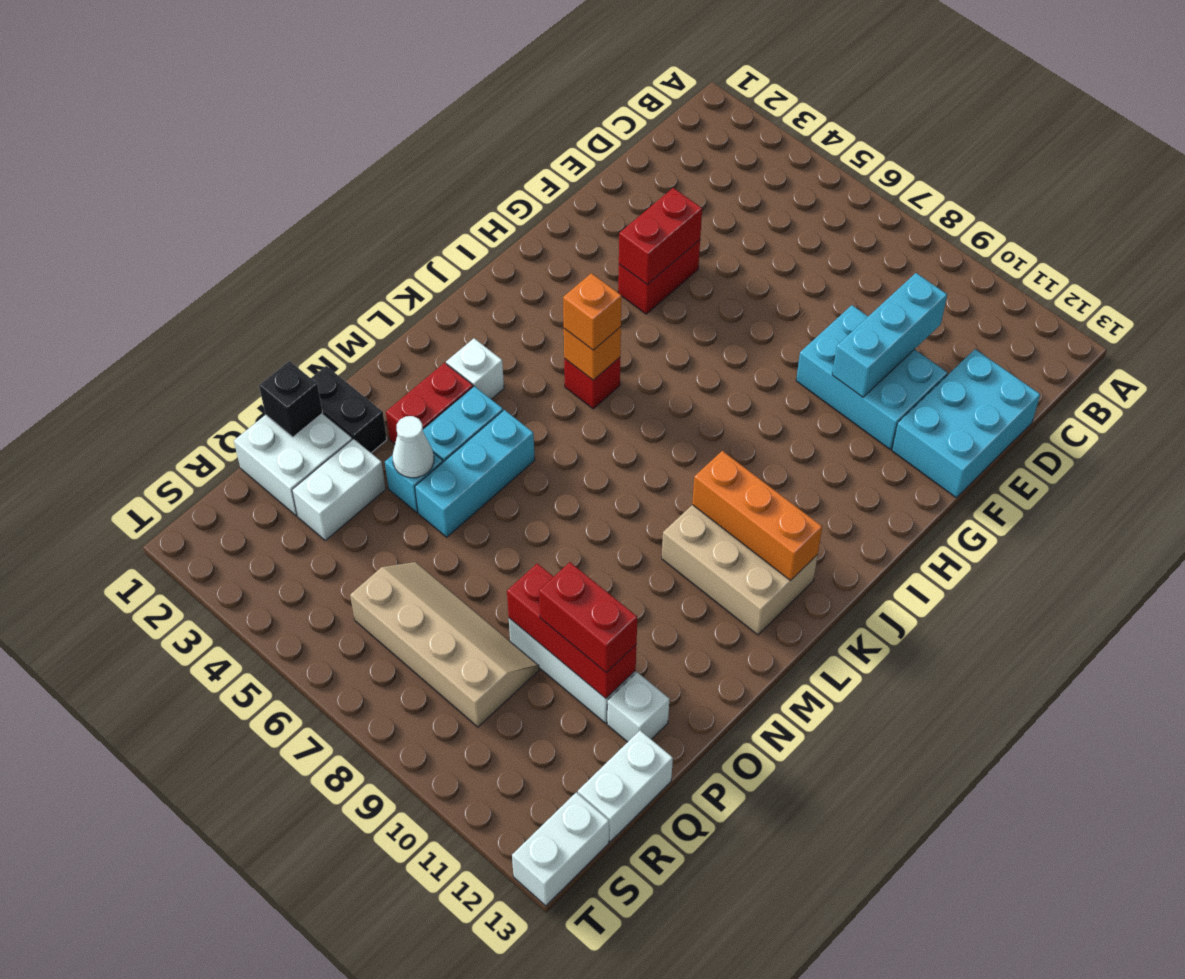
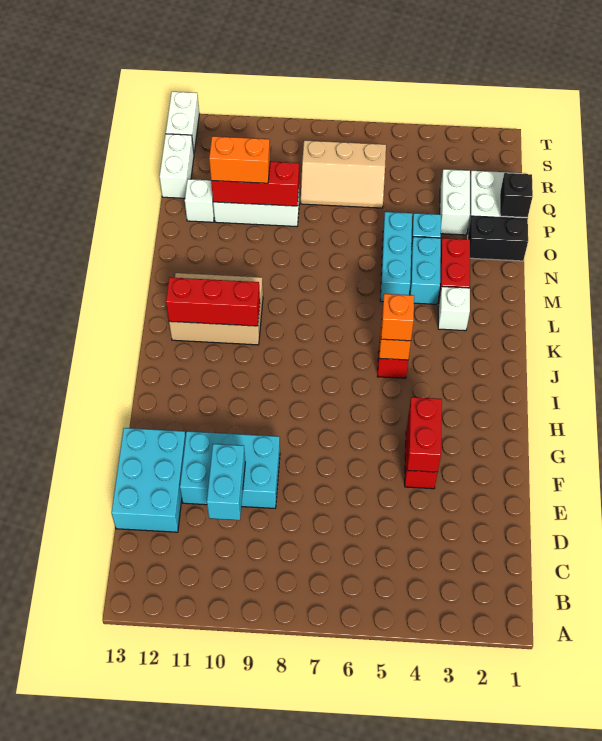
cyan brick D10:F10 level 2 -> cyan brick D10:E10 level 2
orange brick K10:K12 level 2 -> red brick K10:K12 level 2
white cone O4 level 2 -> none
red brick P10:P11 level 3 -> orange brick P10:P11 level 3
tan slope Q6:R9 level 1 top R -> tan slope Q6:R8 level 1 top R

